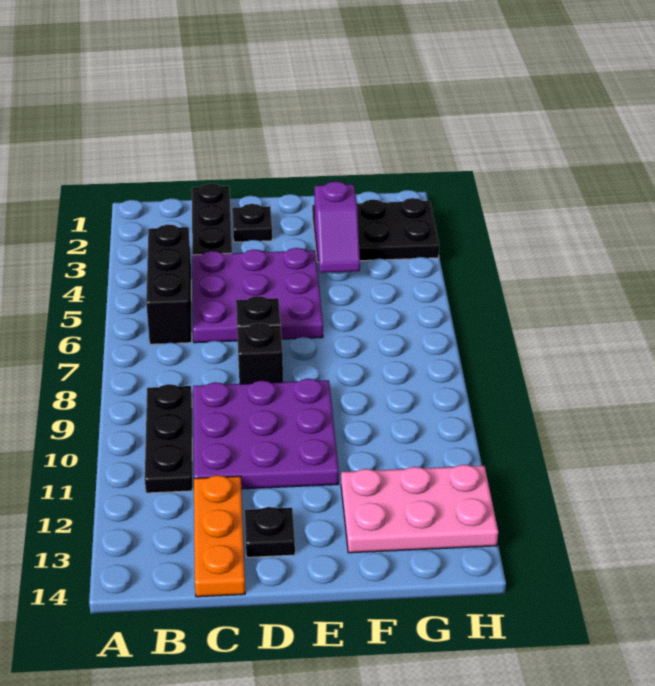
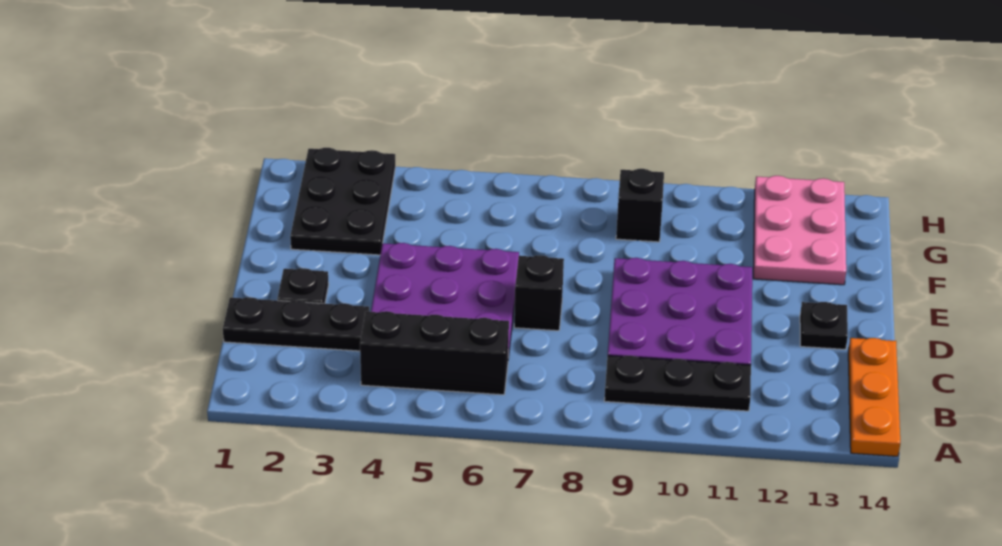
orange plate C12:C14 level 1 -> orange plate A14:C14 level 1
black brick D8 level 1 -> black brick G9 level 1
purple slope F3:F4 level 2 top 3 -> none

